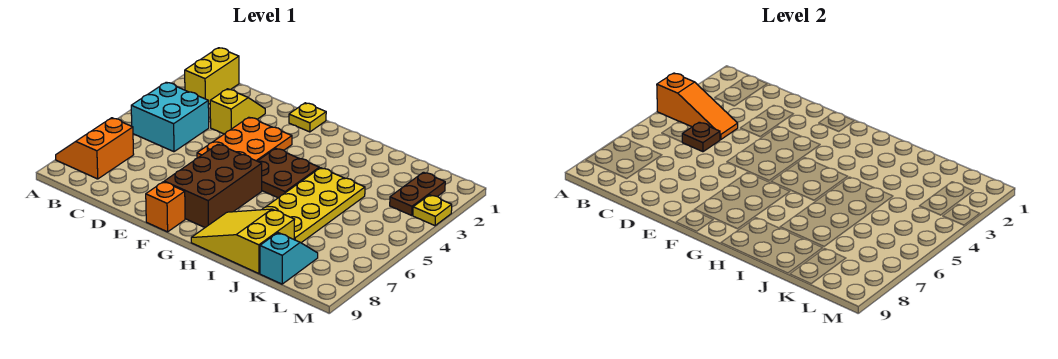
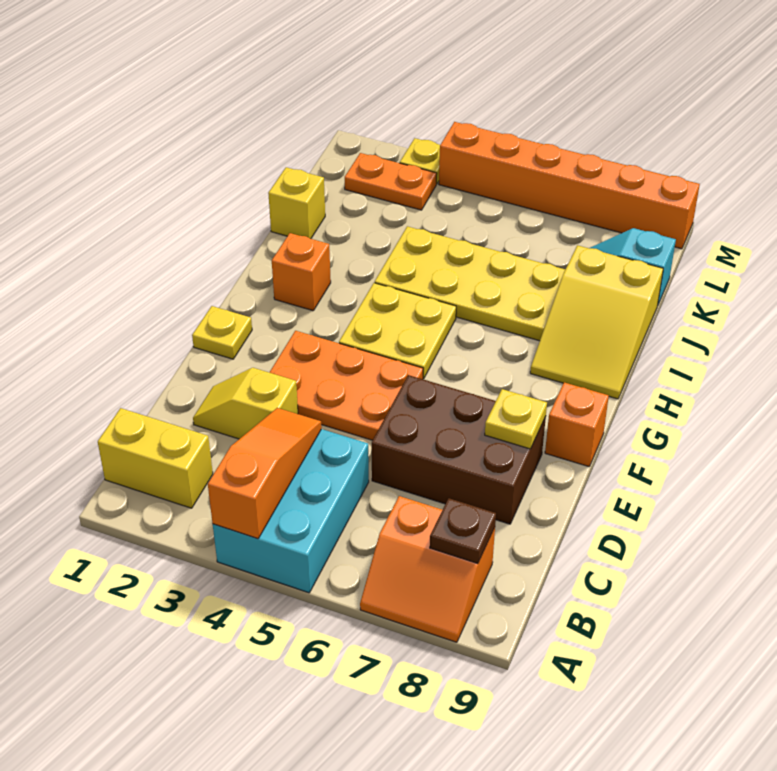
cyan brick B4:C5 level 1 -> cyan brick A4:C5 level 1
brown plate C5 level 2 -> brown plate B8 level 2
none -> yellow plate E8 level 2
brown brick F6:G8 level 1 -> brown brick D6:E8 level 1
brown plate G4:H5 level 1 -> yellow plate G4:H5 level 1
none -> orange brick H2 level 1
none -> yellow brick J1 level 1
brown plate L2:L3 level 1 -> orange plate L2:L3 level 1
none -> orange brick M4:M9 level 1

